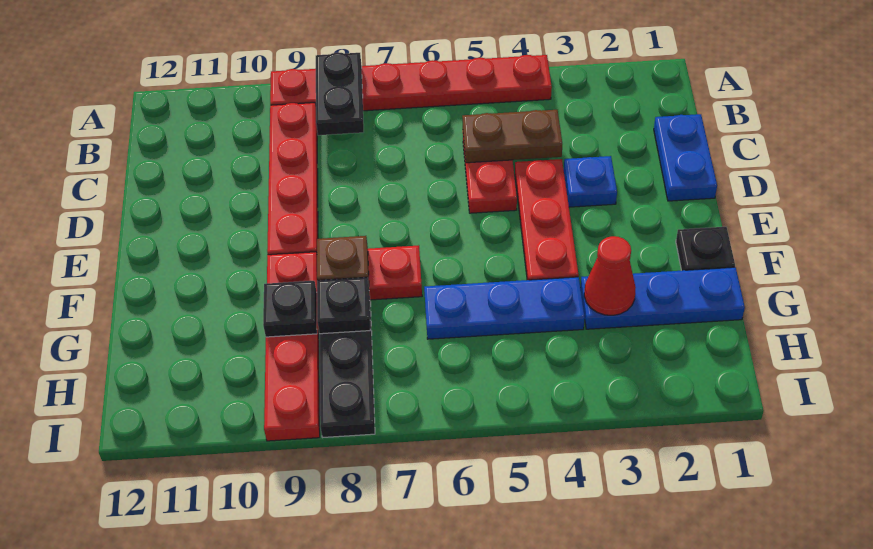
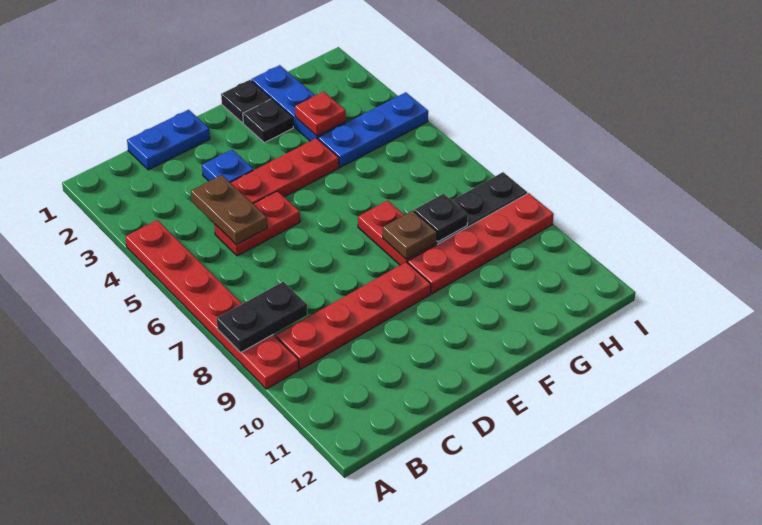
red cone G3 level 2 -> red plate G3 level 2
blue plate G4:G6 level 1 -> blue plate G4:I4 level 1
black plate G9 level 2 -> black plate F2 level 1

